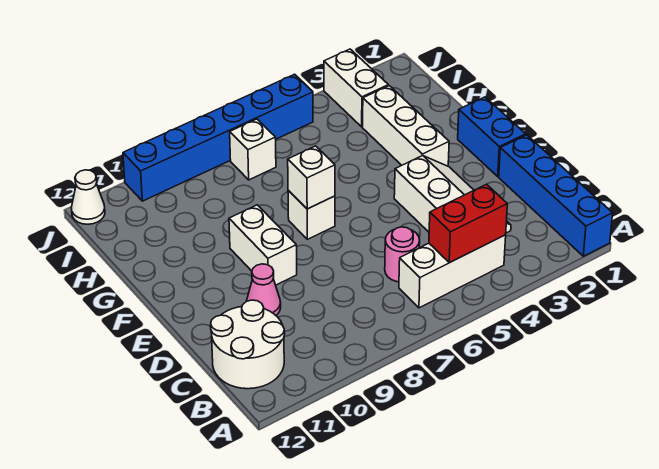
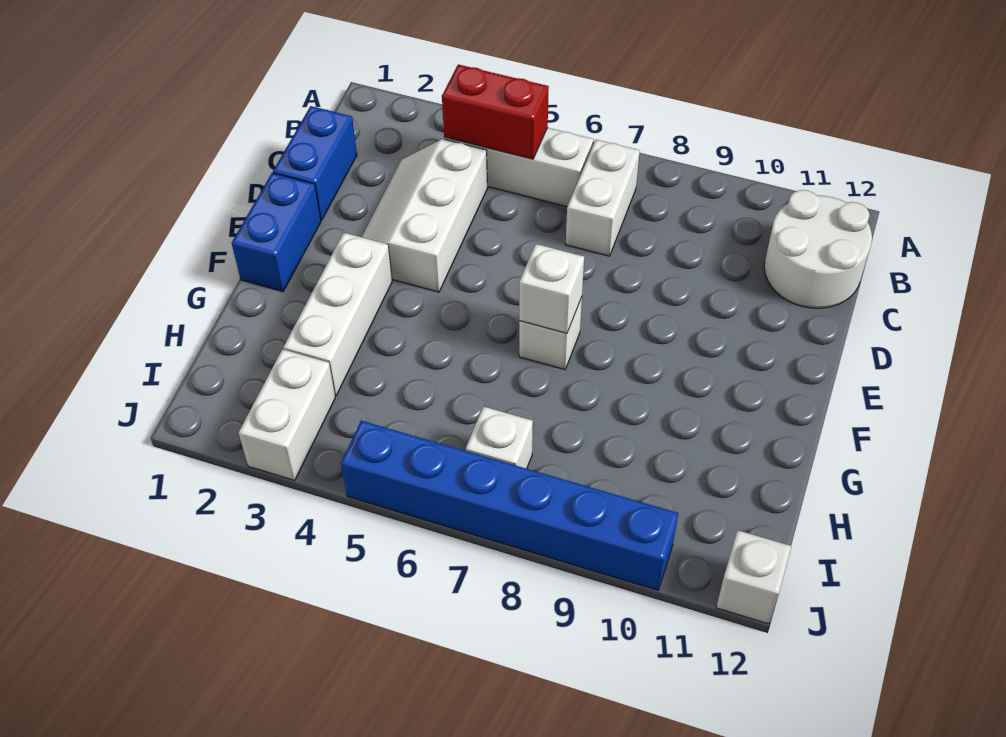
blue brick A1:D1 level 1 -> blue brick C1:D1 level 1
pink round brick C6 level 1 -> none
pink cone D10 level 1 -> none
white brick E9:F9 level 1 -> white brick B7:C7 level 1
white cone J12 level 1 -> white brick J12 level 1

